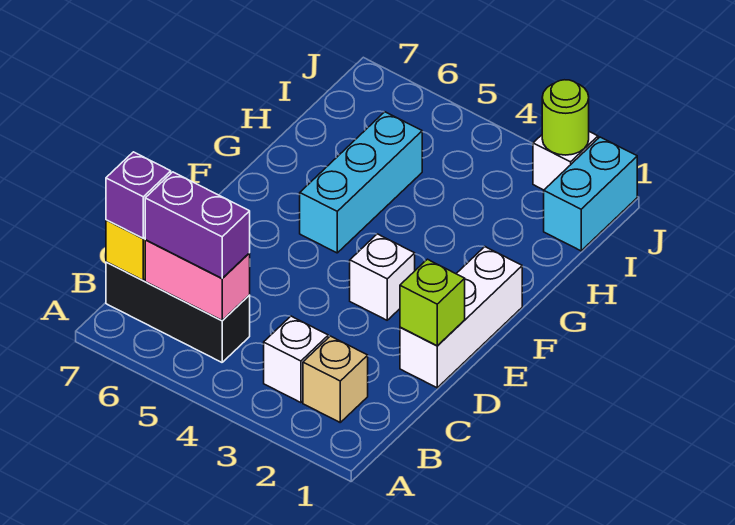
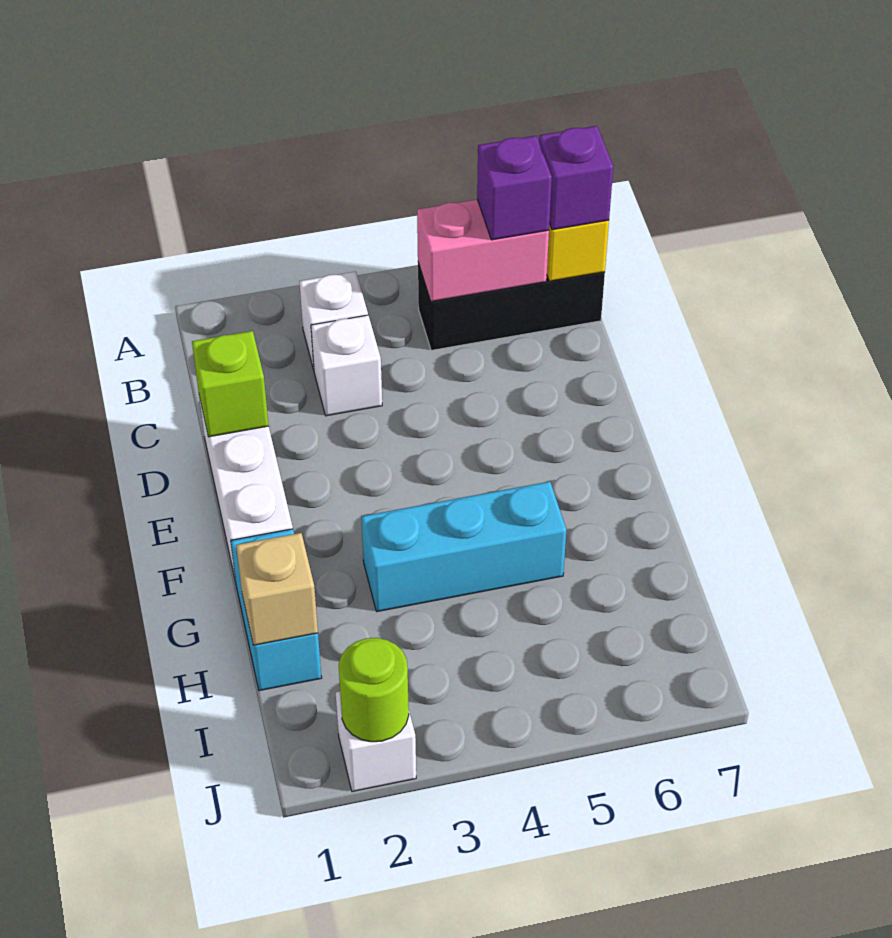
tan brick B2 level 1 -> tan brick H1 level 2
purple brick B5:B6 level 3 -> purple brick B6 level 3
white brick E3 level 1 -> white brick C3 level 1
cyan brick F5:H5 level 1 -> cyan brick G3:G5 level 1
cyan brick I1:J1 level 1 -> cyan brick G1:H1 level 1

